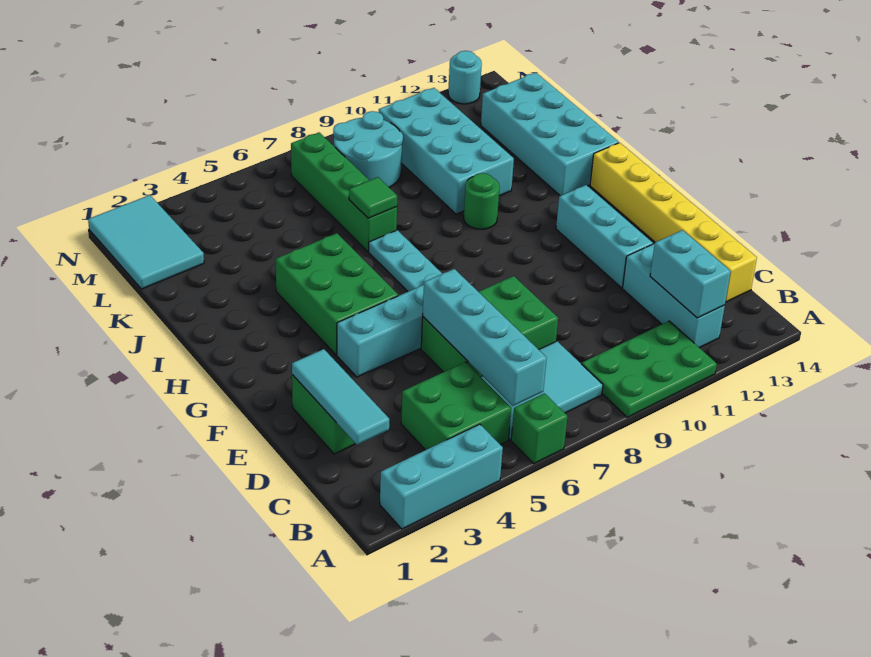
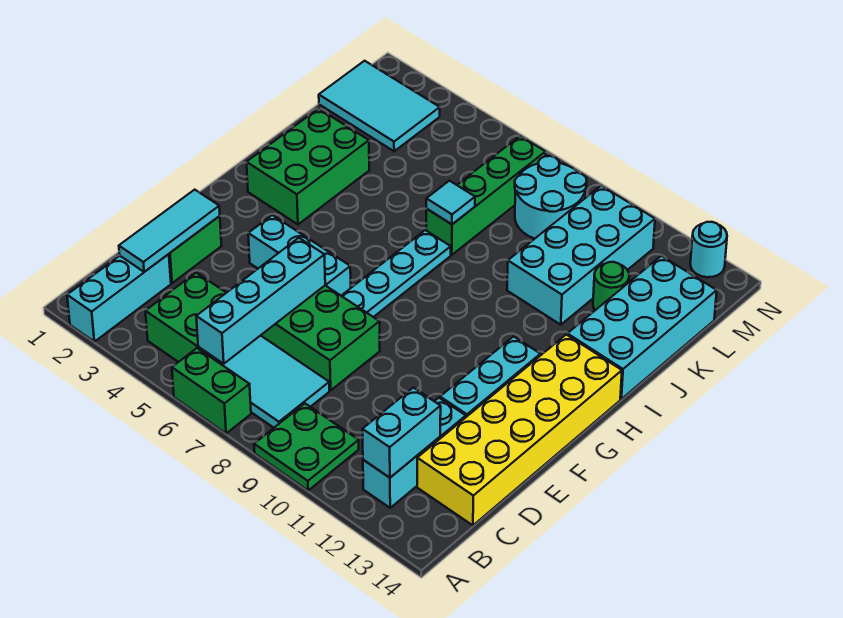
cyan brick A2:A4 level 1 -> cyan brick A2:C2 level 1
green brick A6 level 1 -> green brick A6:A7 level 1
green plate A9:B11 level 1 -> green plate A9:B10 level 1
yellow brick C14:H14 level 1 -> yellow brick C13:H14 level 1
green brick G4:I5 level 1 -> green brick H2:J3 level 1
green round brick I10 level 1 -> green round brick K12 level 1
green tile J7 level 2 -> cyan tile J7 level 2
cyan tile L1:N2 level 1 -> cyan tile L1:M3 level 1

